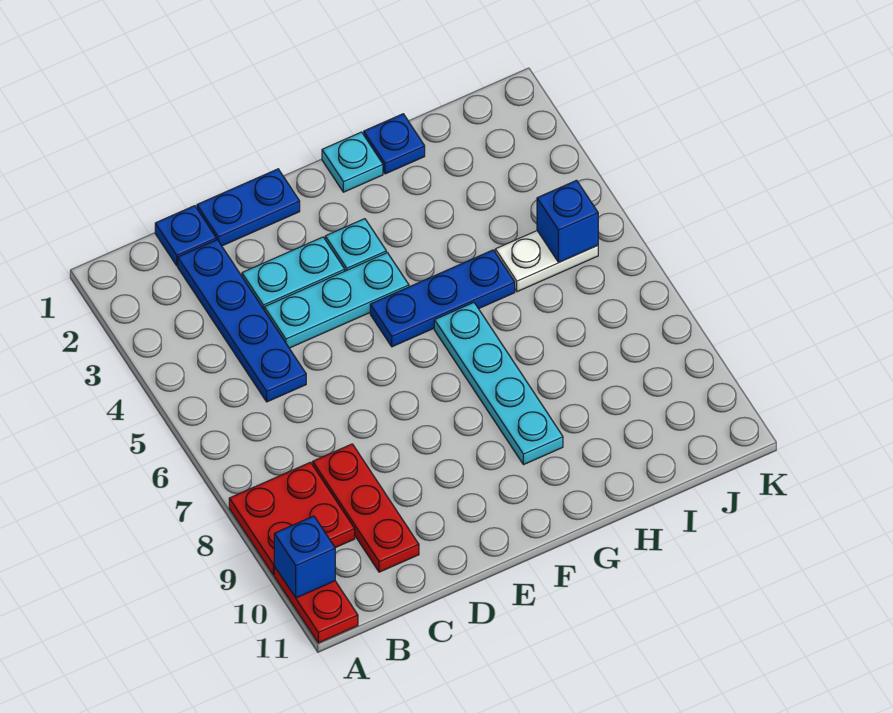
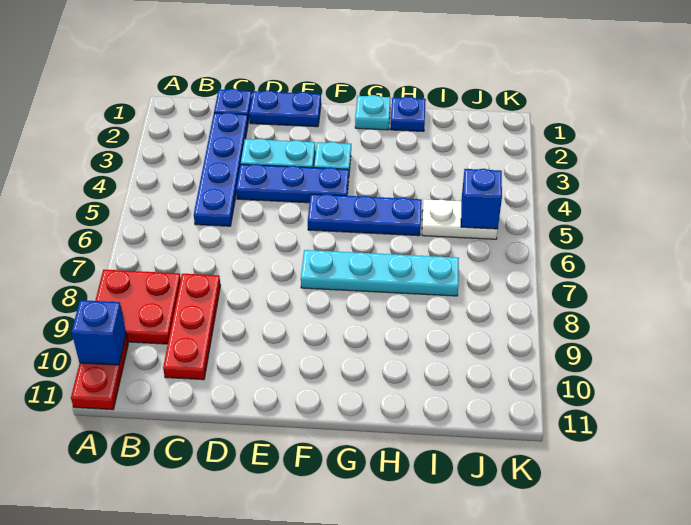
cyan plate D4:F4 level 1 -> blue plate D4:F4 level 1
cyan plate G6:G9 level 1 -> cyan plate F7:I7 level 1

